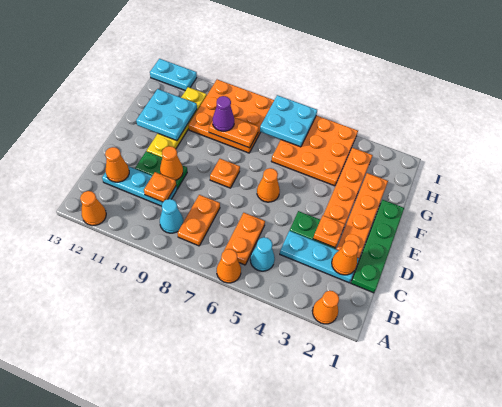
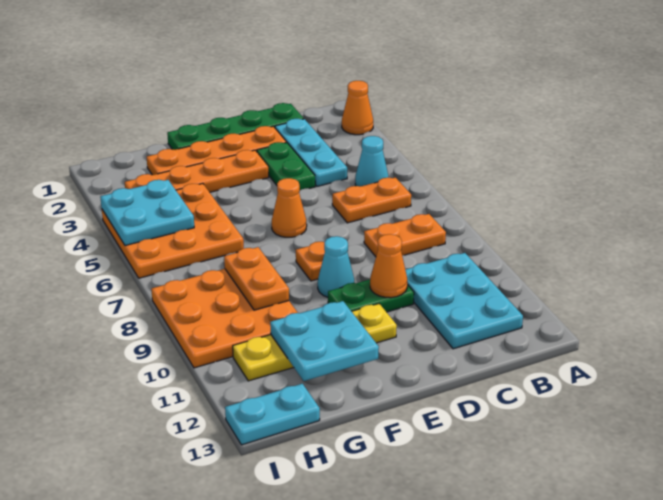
orange cone A6 level 1 -> none
orange cone A12 level 1 -> none
cyan cone B9 level 1 -> cyan cone E9 level 1
orange cone C2 level 2 -> none
cyan plate C10:C12 level 1 -> cyan plate B10:C12 level 1
orange plate C10 level 2 -> none
orange cone C12 level 2 -> none
orange plate D3 level 2 -> none
green plate D10:D11 level 1 -> green plate D10:E10 level 1
purple cone G9 level 3 -> none
cyan plate H6:I7 level 2 -> cyan plate H4:I5 level 2
cyan plate I12:I13 level 1 -> cyan plate H13:I13 level 1

